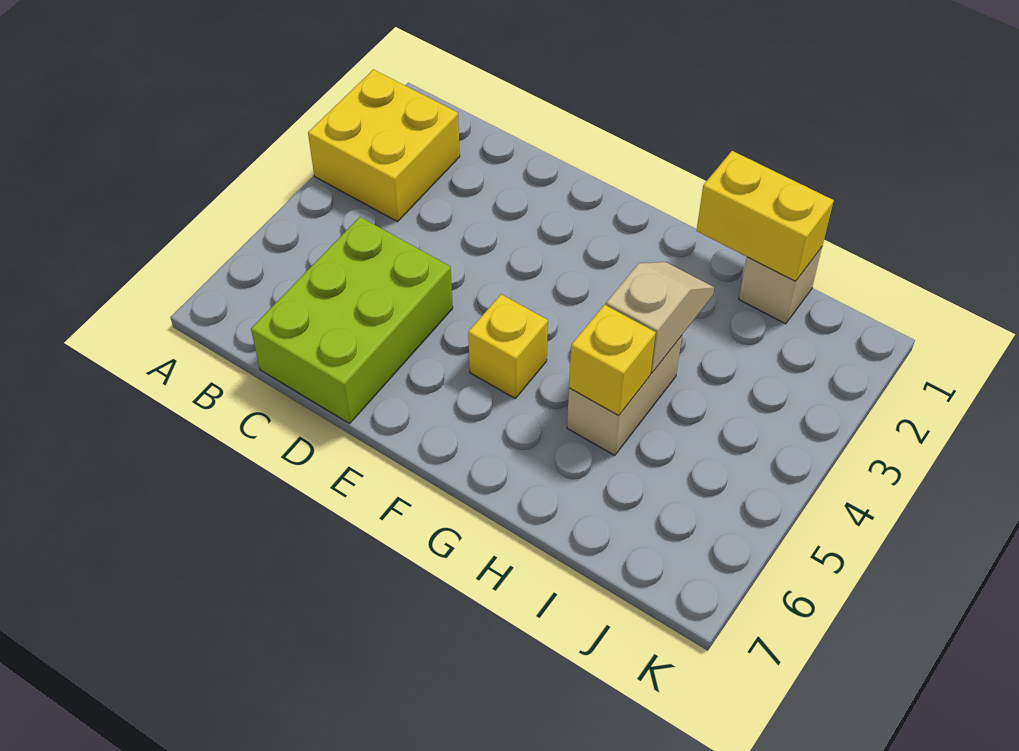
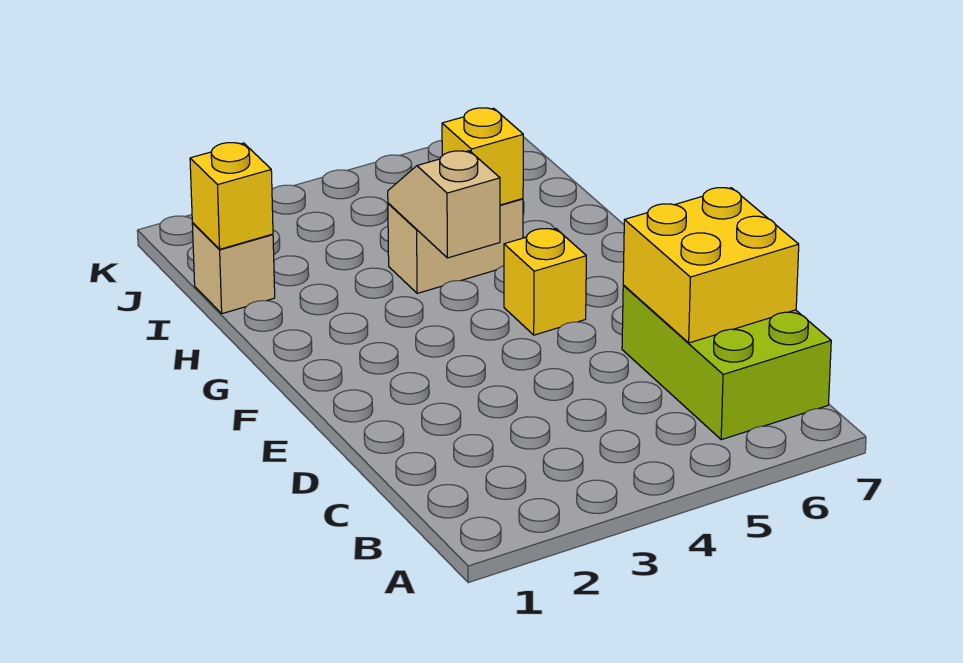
yellow brick A2:B3 level 1 -> yellow brick C6:D7 level 2
lime brick C5:D7 level 1 -> lime brick B6:D7 level 1
yellow brick H1:I1 level 2 -> yellow brick I1 level 2
tan slope H3:H4 level 2 top 4 -> tan slope G4:H4 level 2 top G

